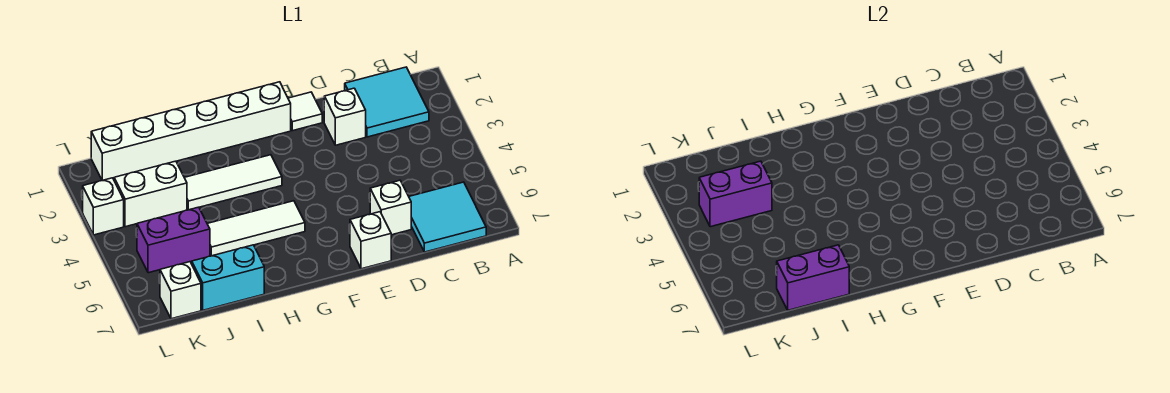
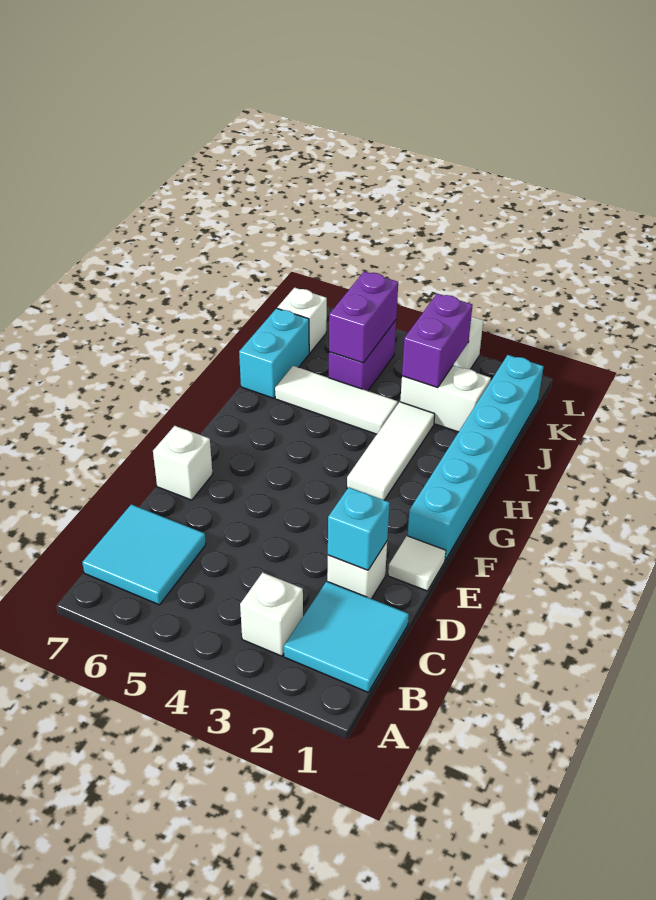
none -> cyan brick D2 level 2
white brick D6 level 1 -> white brick B3 level 1
white brick F1:K1 level 1 -> cyan brick F1:K1 level 1
white tile G5:I5 level 1 -> white tile I4:I6 level 1
purple brick I7:J7 level 2 -> purple brick J5:K5 level 2
white brick J3:K3 level 1 -> white brick J2:J3 level 1

